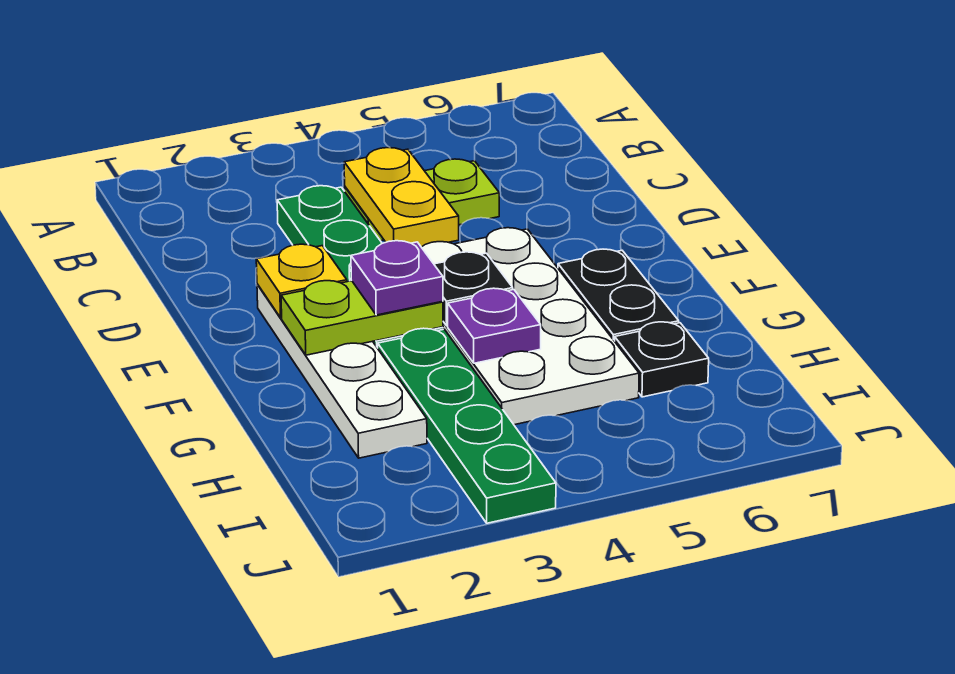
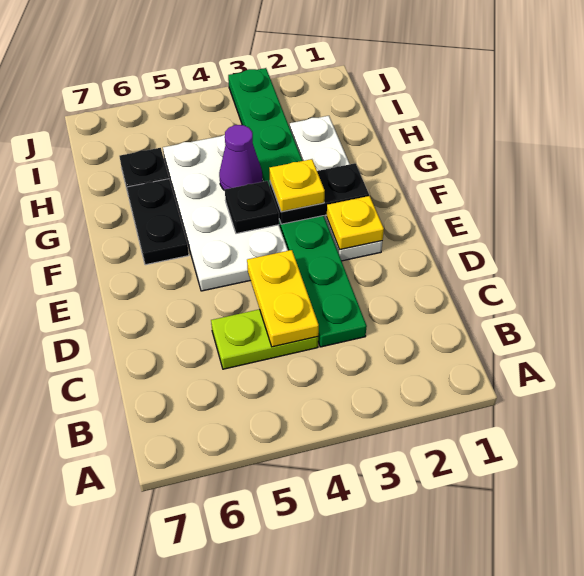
lime plate F2:F3 level 2 -> black plate F2:F3 level 2
purple plate F3 level 3 -> yellow plate F3 level 3
purple plate G4 level 2 -> purple cone G4 level 2

